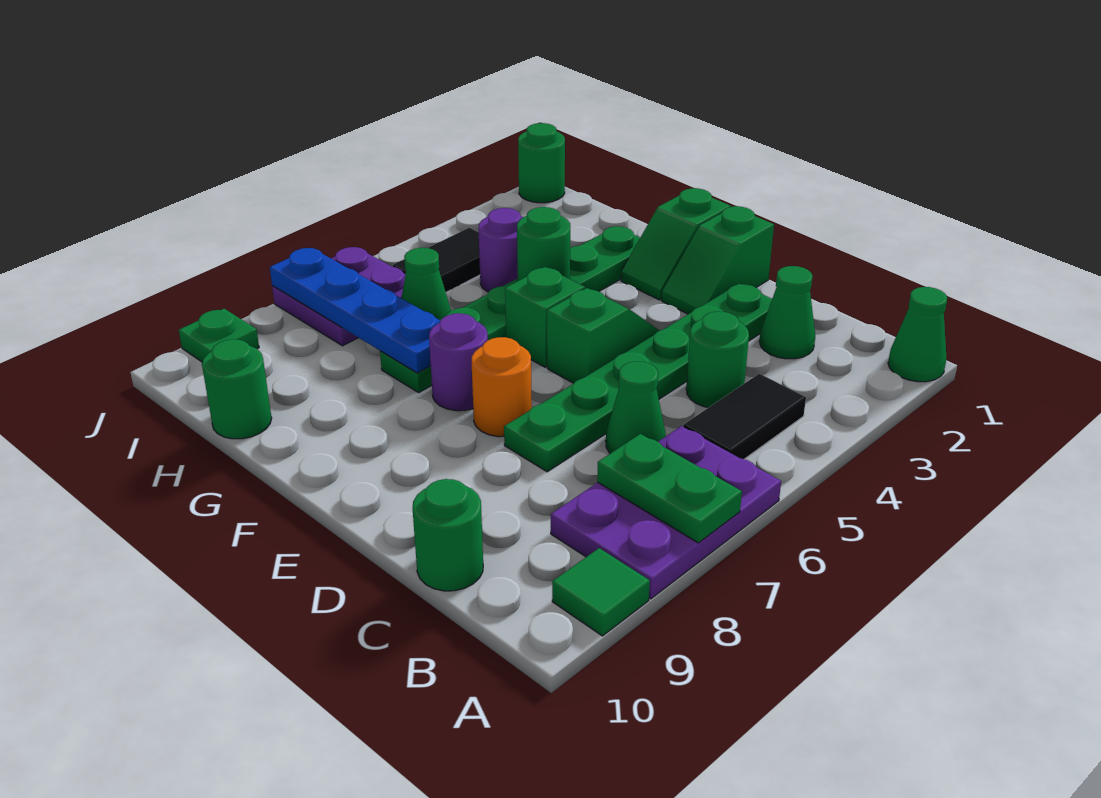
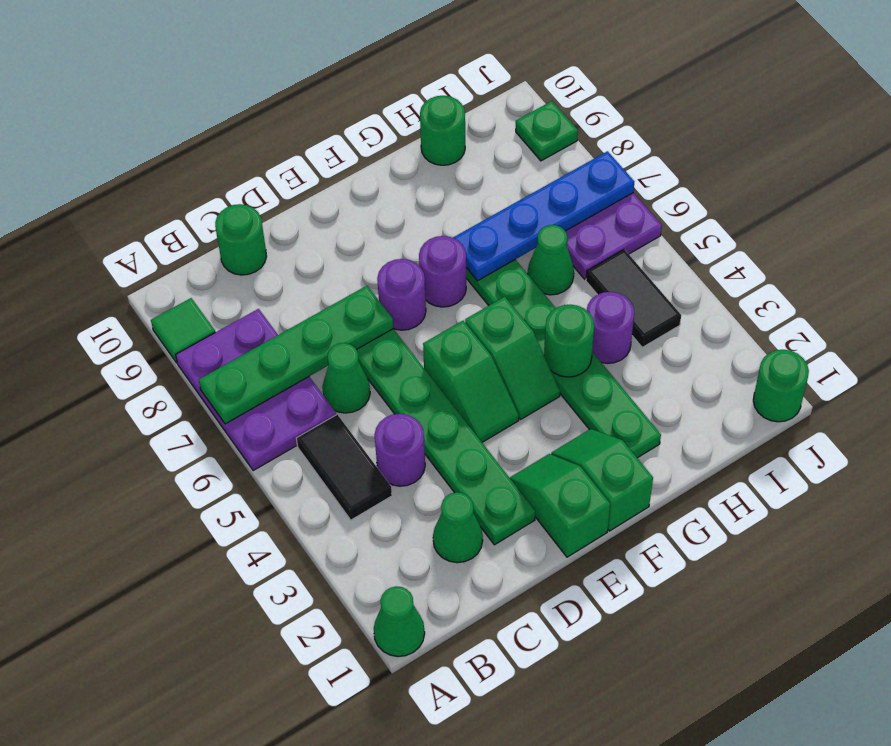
green plate A7:B7 level 2 -> green plate A7:D7 level 2
green round brick C4 level 1 -> purple round brick C4 level 1
orange round brick E7 level 1 -> purple round brick E7 level 1

